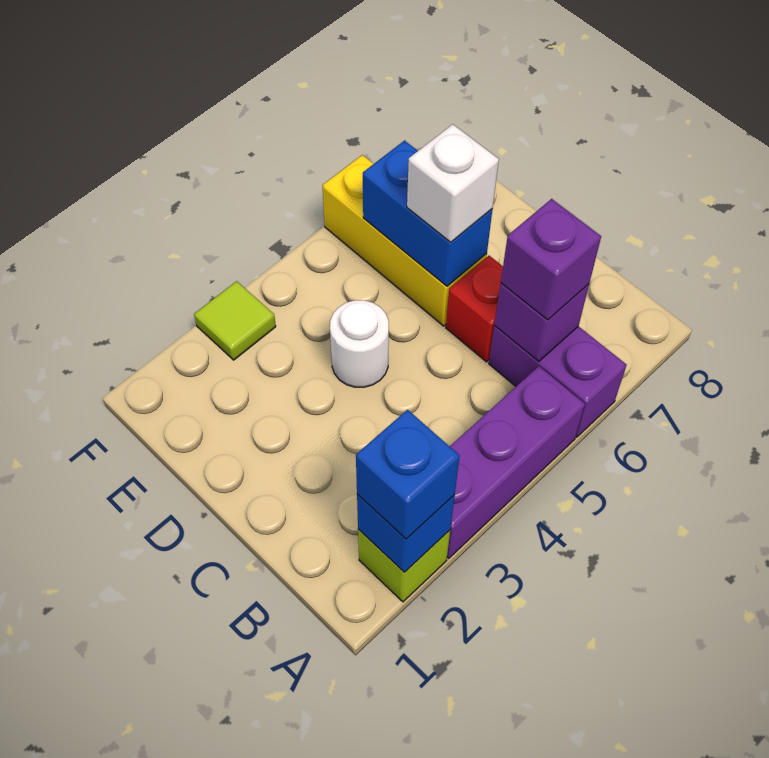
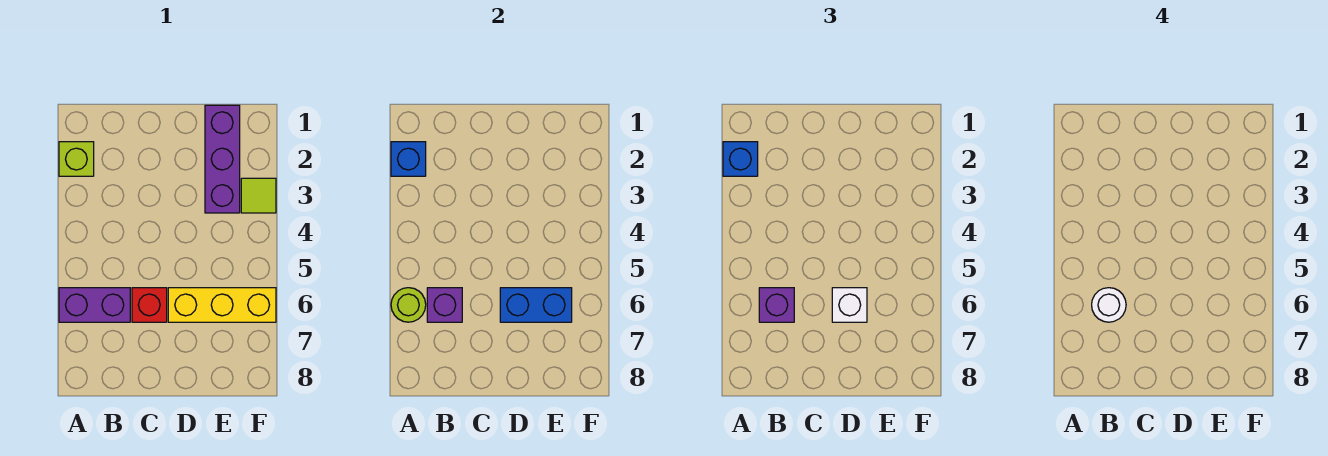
purple brick A3:A5 level 1 -> purple brick E1:E3 level 1
none -> lime round brick A6 level 2
white round brick D4 level 1 -> white round brick B6 level 4

